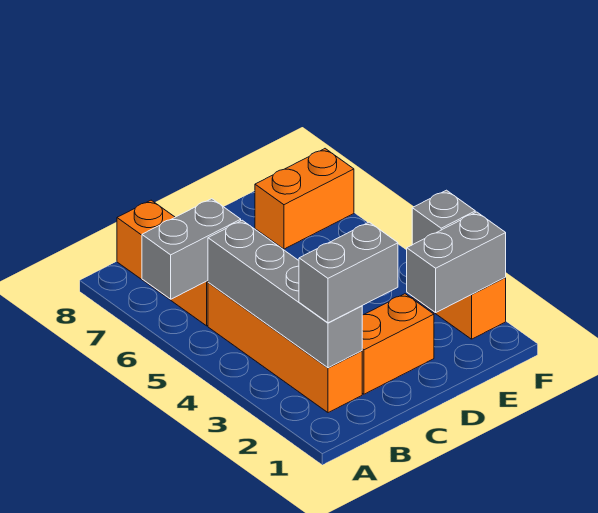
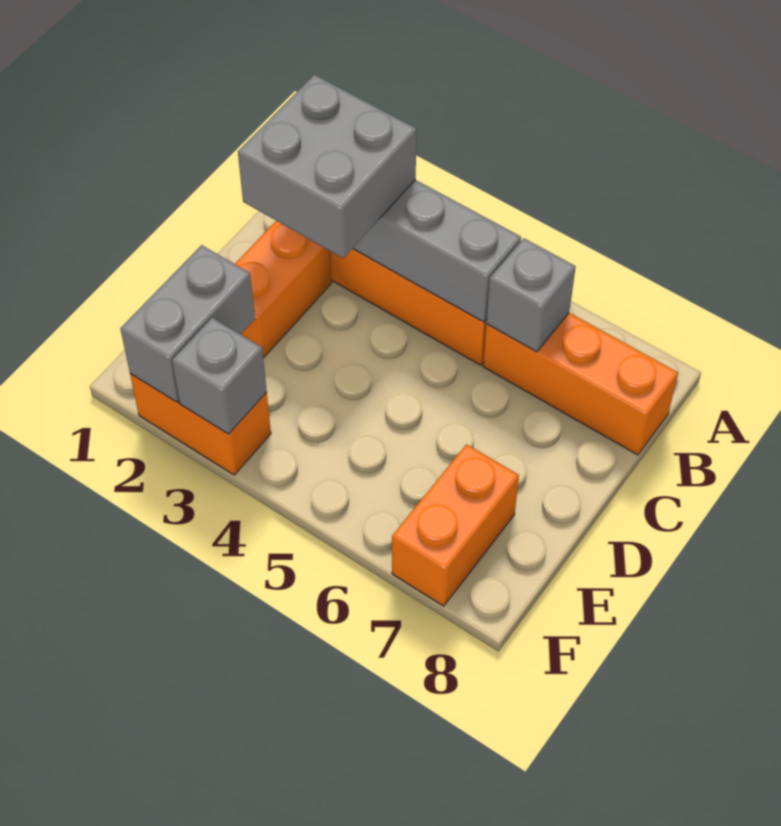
grey brick A6:B6 level 2 -> grey brick B6 level 2
grey brick B2:C2 level 3 -> grey brick B2:C3 level 3

